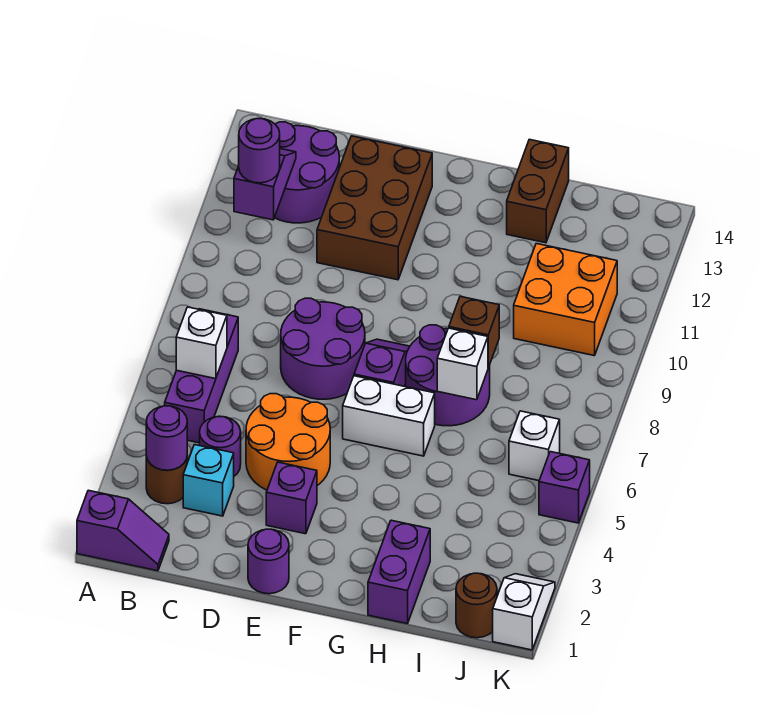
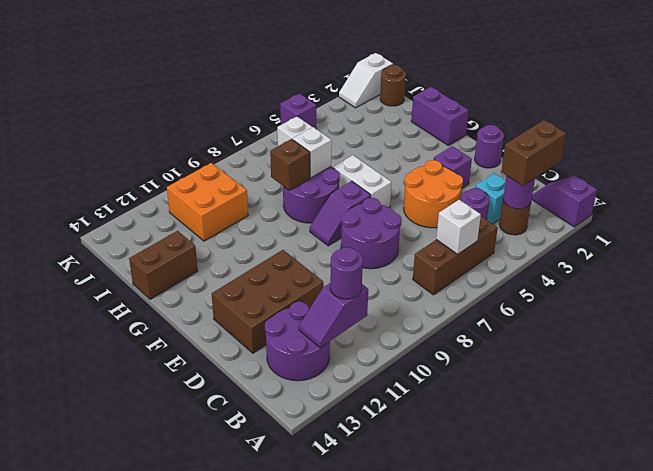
none -> brown brick B2:B3 level 3
purple brick B5:B7 level 1 -> brown brick B5:B7 level 1
purple brick H1:H2 level 1 -> purple brick G1:H1 level 1

